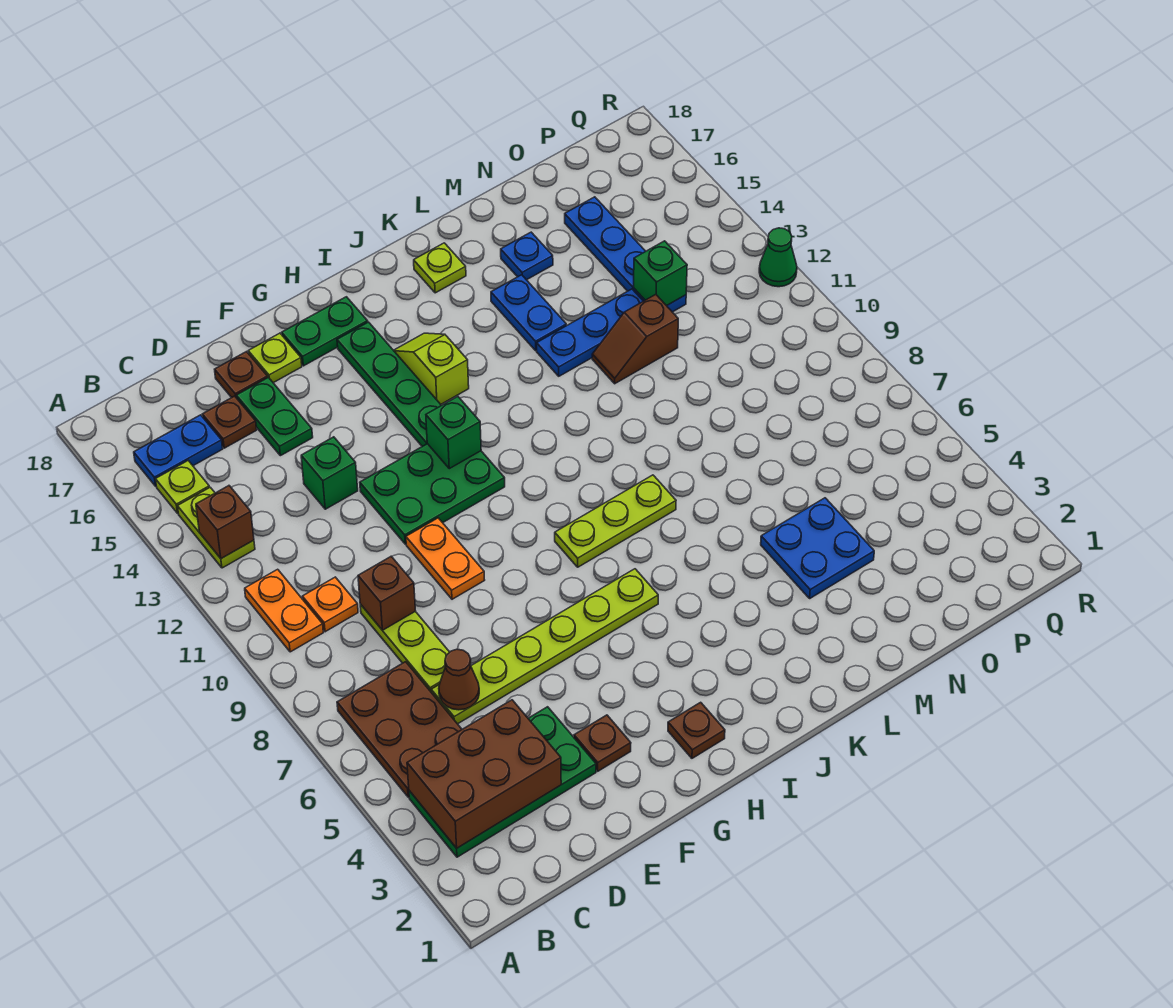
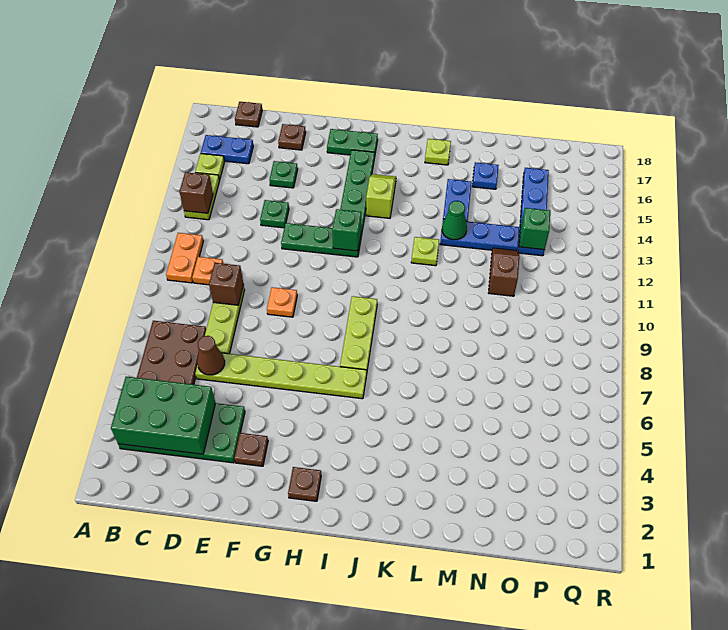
brown brick B3:D4 level 2 -> green brick B3:D4 level 2
brown plate D16 level 1 -> brown plate C18 level 1
green brick E13 level 1 -> green plate E13 level 1
green plate E15:E16 level 1 -> green plate E15 level 1
orange plate F9:F10 level 1 -> orange plate F9 level 1
green plate F11:H12 level 1 -> green plate F12:H12 level 1
lime plate F17 level 1 -> lime plate K12 level 1
lime plate I8:K8 level 1 -> lime plate I7:I9 level 1
blue plate M4:N5 level 1 -> none
brown slope M12:N12 level 1 top N -> brown slope N11:N12 level 1 top 11
green cone R12 level 1 -> green cone L13 level 2

